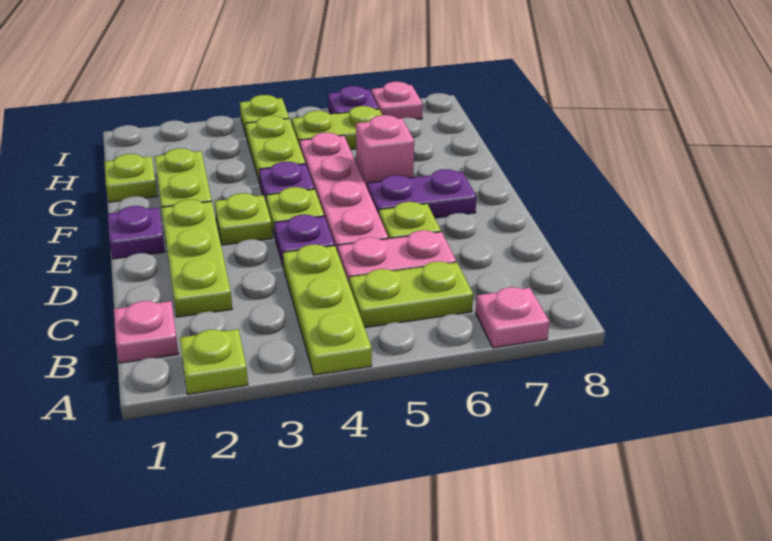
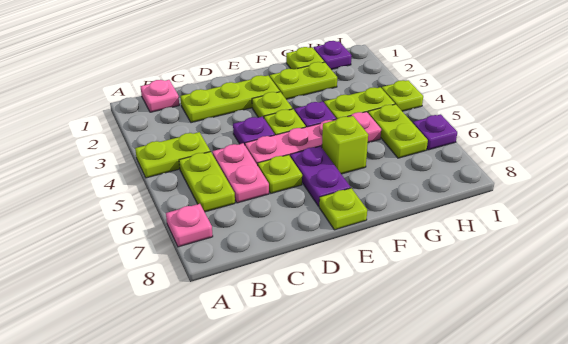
lime plate A2 level 1 -> lime plate E8 level 1
lime plate A4:C4 level 1 -> lime plate A4:B4 level 1
purple plate E1 level 1 -> purple plate H1 level 1
pink brick F6 level 1 -> lime brick F6 level 1
pink plate I7 level 1 -> none

